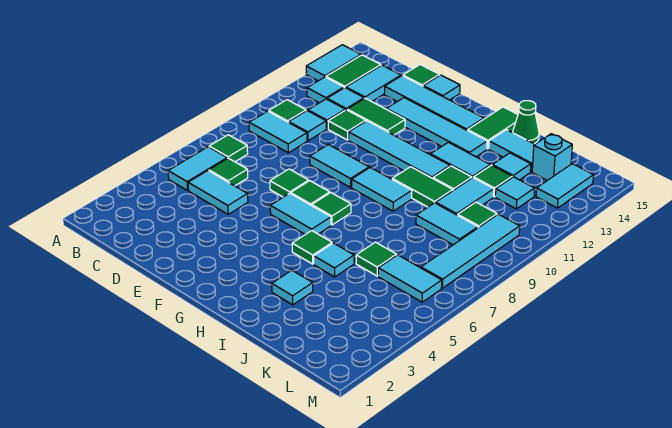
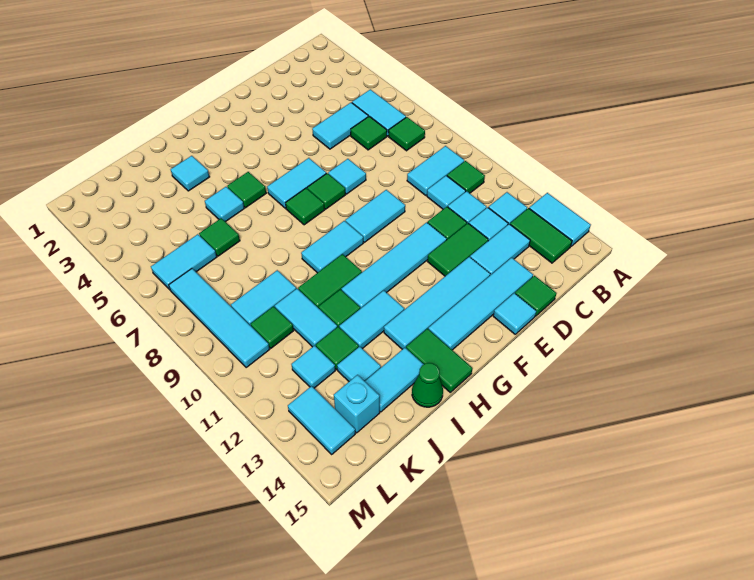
cyan tile C13:C14 level 1 -> cyan tile C13:D13 level 1
green tile E7 level 1 -> cyan tile E7 level 1

